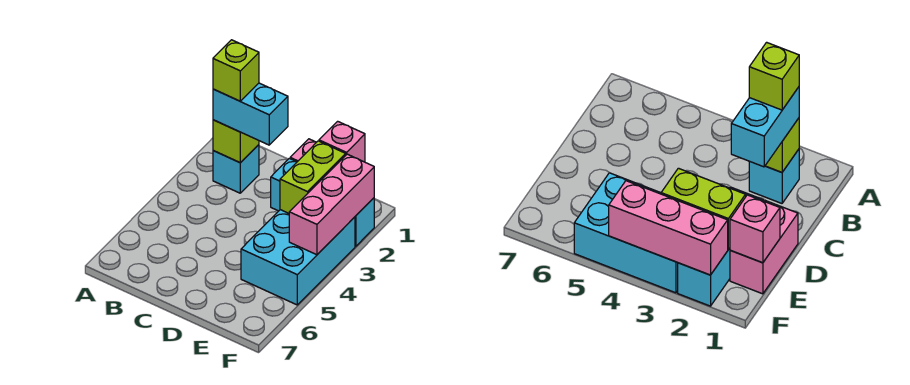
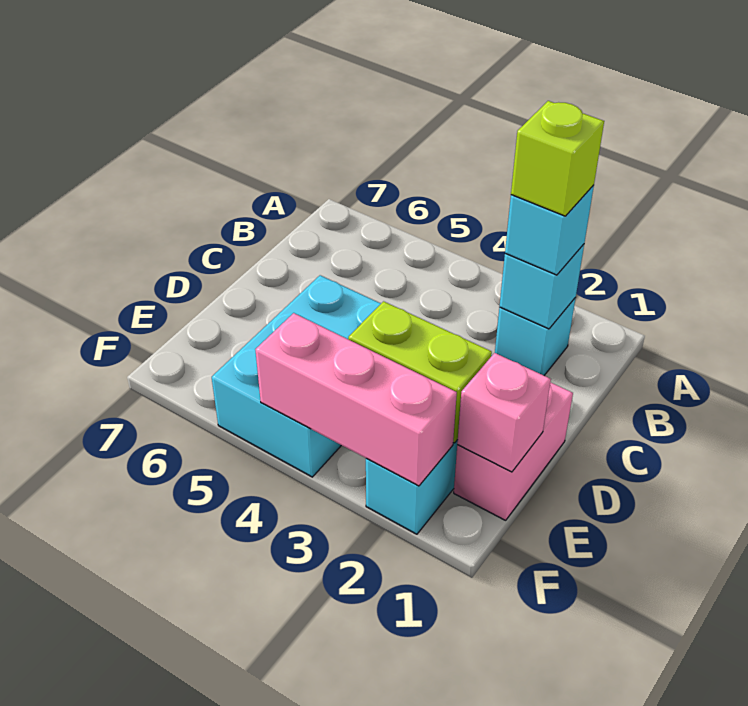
lime brick B2 level 2 -> cyan brick B2 level 2
cyan brick B2:C2 level 3 -> cyan brick B2 level 3
cyan brick E3:F5 level 1 -> cyan brick D4:F5 level 1

